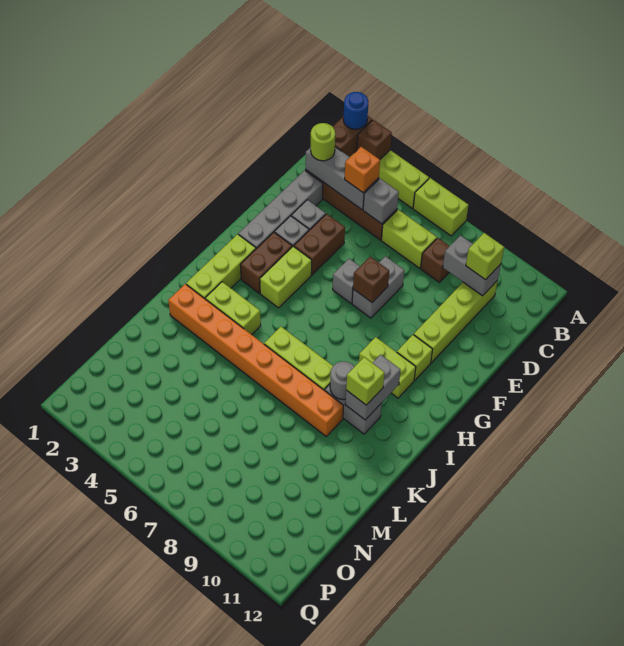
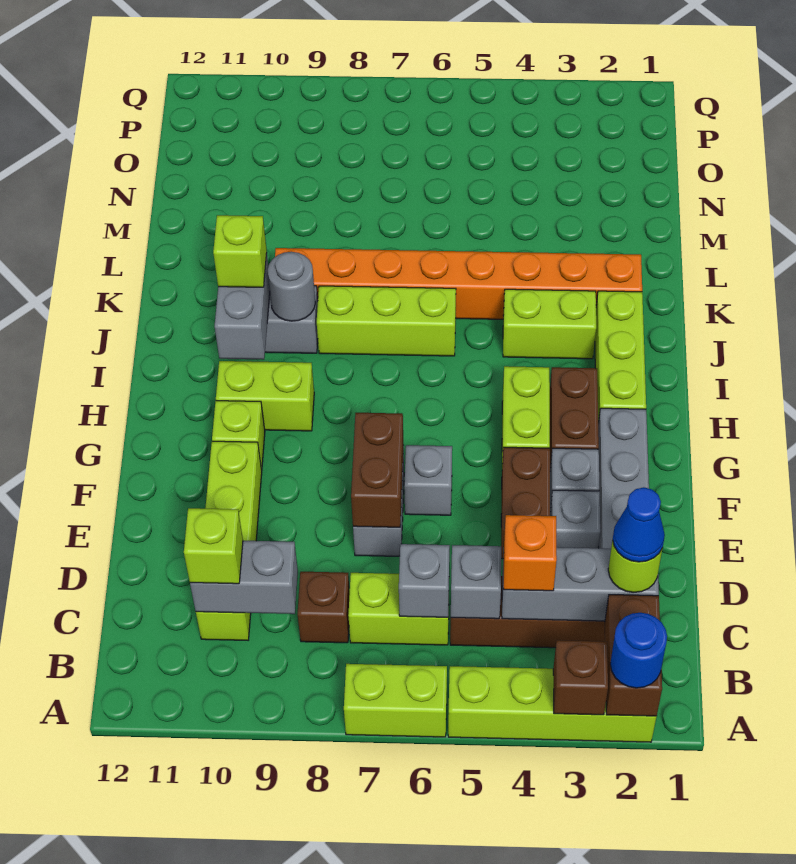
none -> blue cone C2 level 4
none -> grey brick C6 level 2
brown brick F7 level 2 -> brown brick E7:F7 level 2

